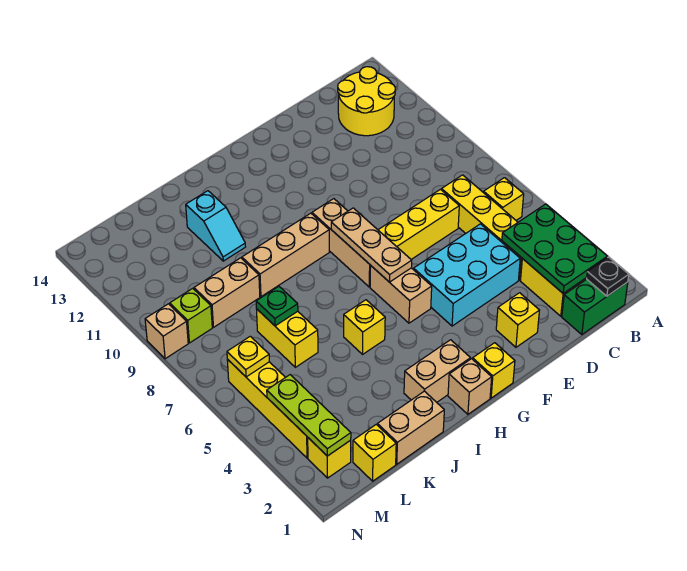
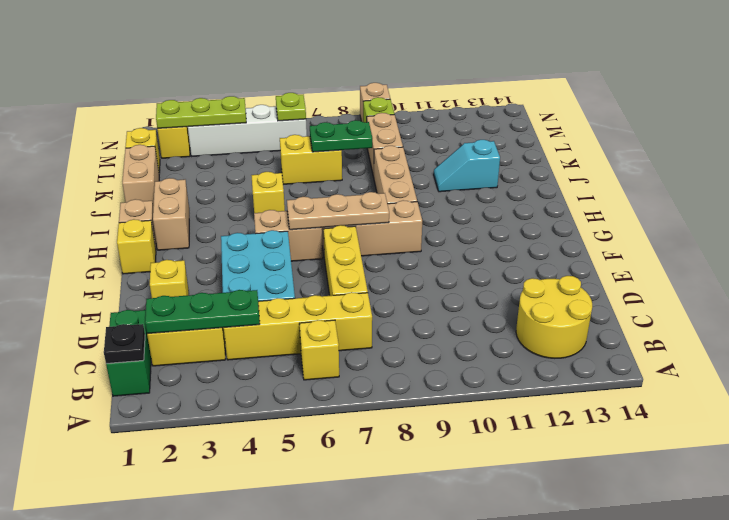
green plate B2:C4 level 2 -> green plate C2:C4 level 2
green plate K7 level 2 -> green plate K7:K8 level 2
yellow brick M3:M6 level 1 -> white brick M3:M6 level 1
yellow plate M6 level 2 -> lime plate M6 level 2

